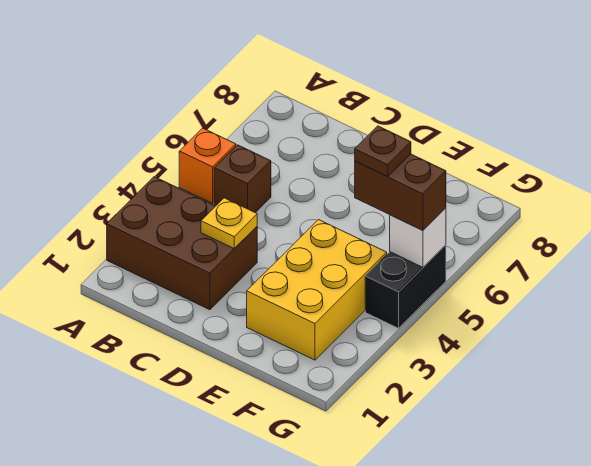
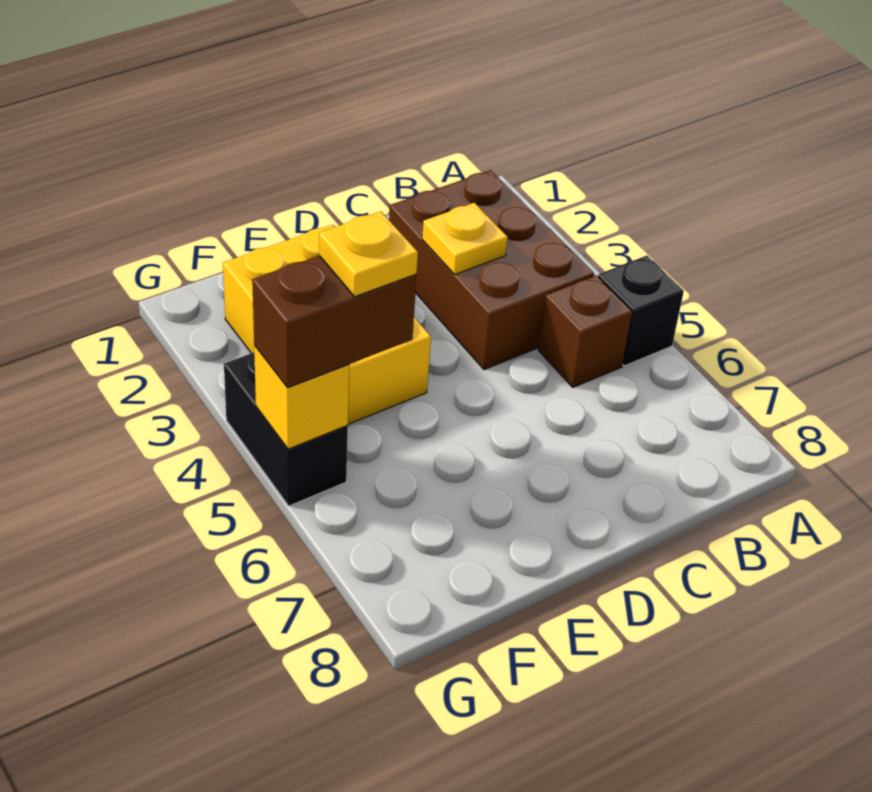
brown brick A2:C3 level 1 -> brown brick B2:C4 level 1
orange brick A5 level 1 -> black brick A5 level 1
brown plate F5 level 4 -> yellow plate F5 level 4
white brick G5 level 2 -> yellow brick G5 level 2

